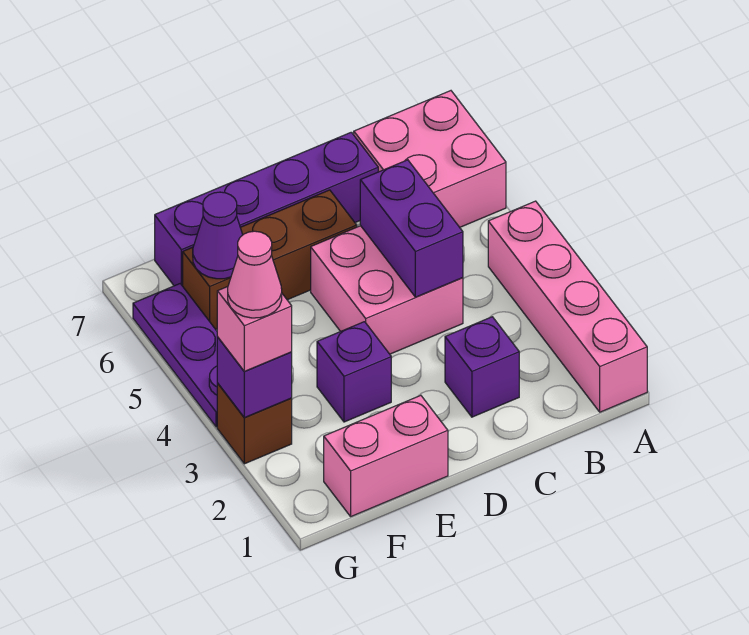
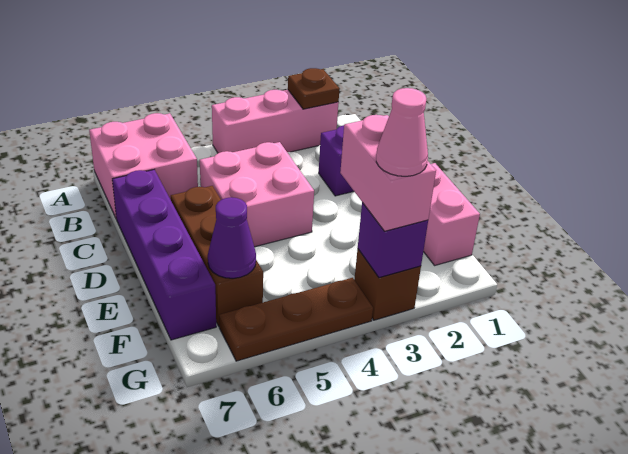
pink brick A1:A4 level 1 -> pink brick A2:A4 level 1
none -> brown plate A2 level 2
purple brick C4:C5 level 2 -> none
purple brick E3 level 1 -> none
pink brick G3 level 3 -> pink brick F3:G3 level 3
purple plate G4:G6 level 1 -> brown plate G4:G6 level 1

